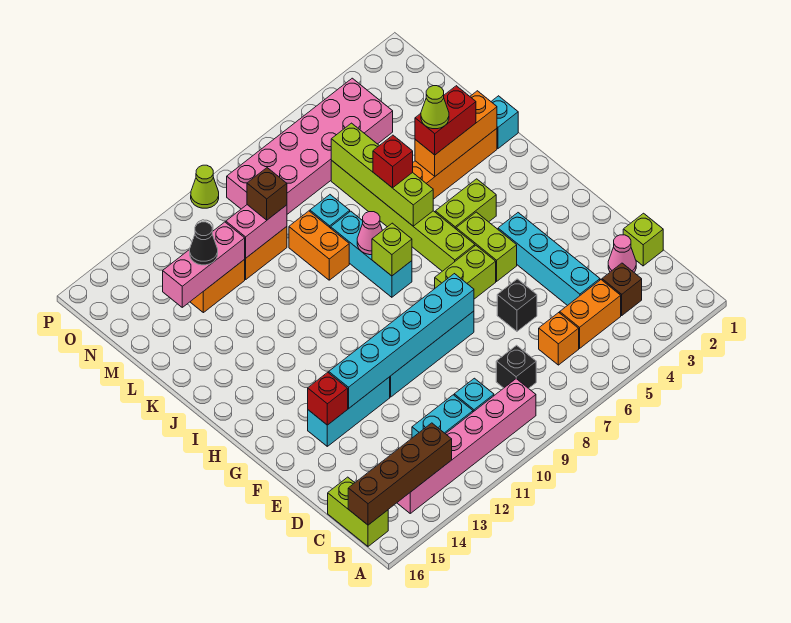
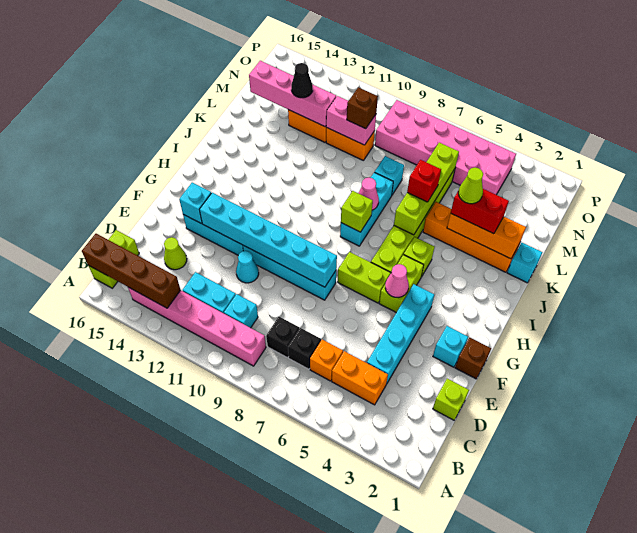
brown brick C3 level 1 -> brown brick F1 level 1
pink cone D2 level 1 -> pink cone G5 level 2
black brick E6 level 1 -> black brick C7 level 1
none -> cyan cone E11 level 1
none -> cyan brick F2 level 1
red brick F14 level 2 -> cyan brick F14 level 2
lime brick I4:I5 level 1 -> lime brick I5 level 1
orange brick K9:L9 level 1 -> none
pink brick M12:M14 level 2 -> pink brick M12:M15 level 2
lime cone P10 level 1 -> lime cone D14 level 1

